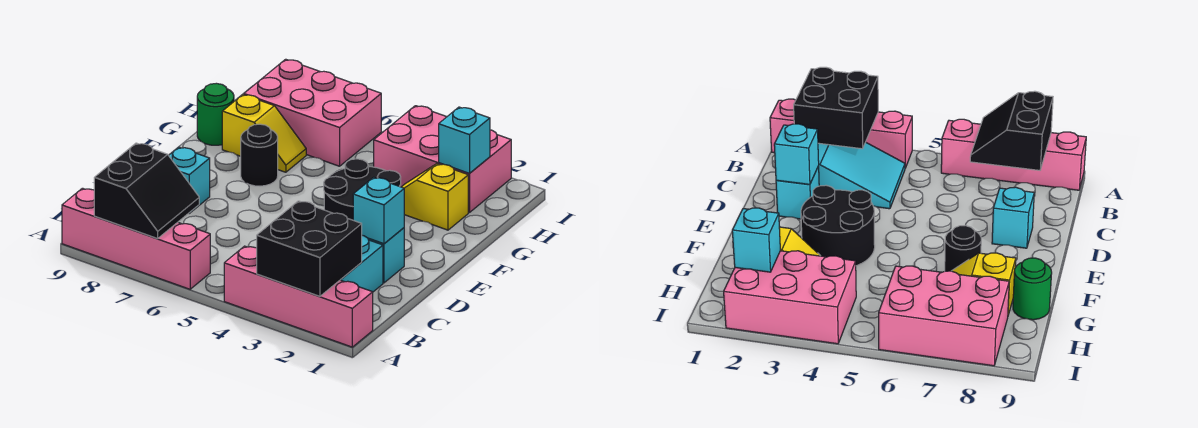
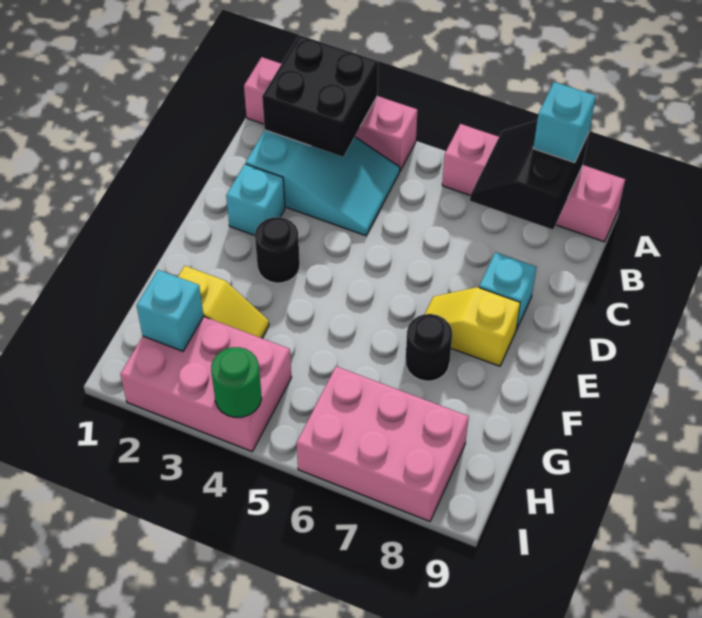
cyan brick D2 level 2 -> cyan brick A8 level 3
black round brick E3:F4 level 1 -> black round brick E3 level 1
yellow slope G7:G8 level 1 top 8 -> yellow slope E7:E8 level 1 top 8
green round brick G9 level 1 -> green round brick I4 level 2

